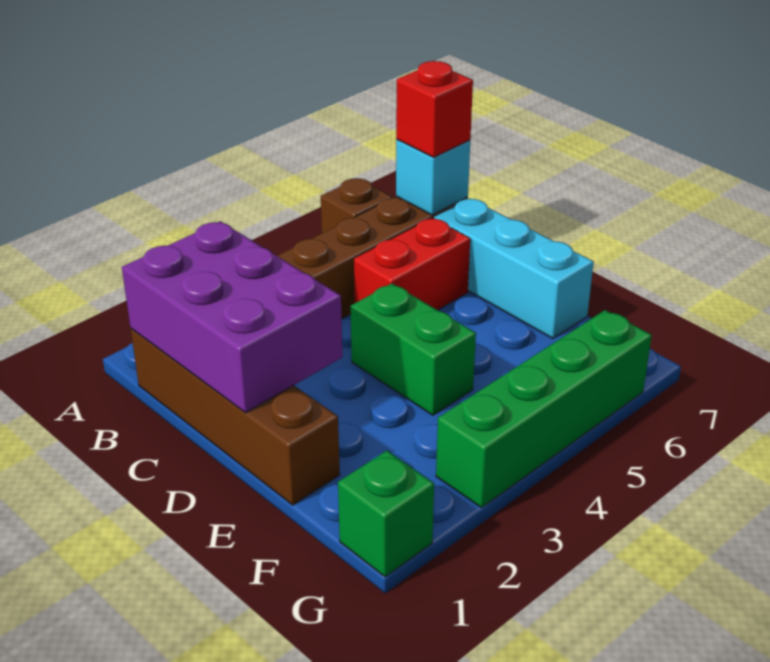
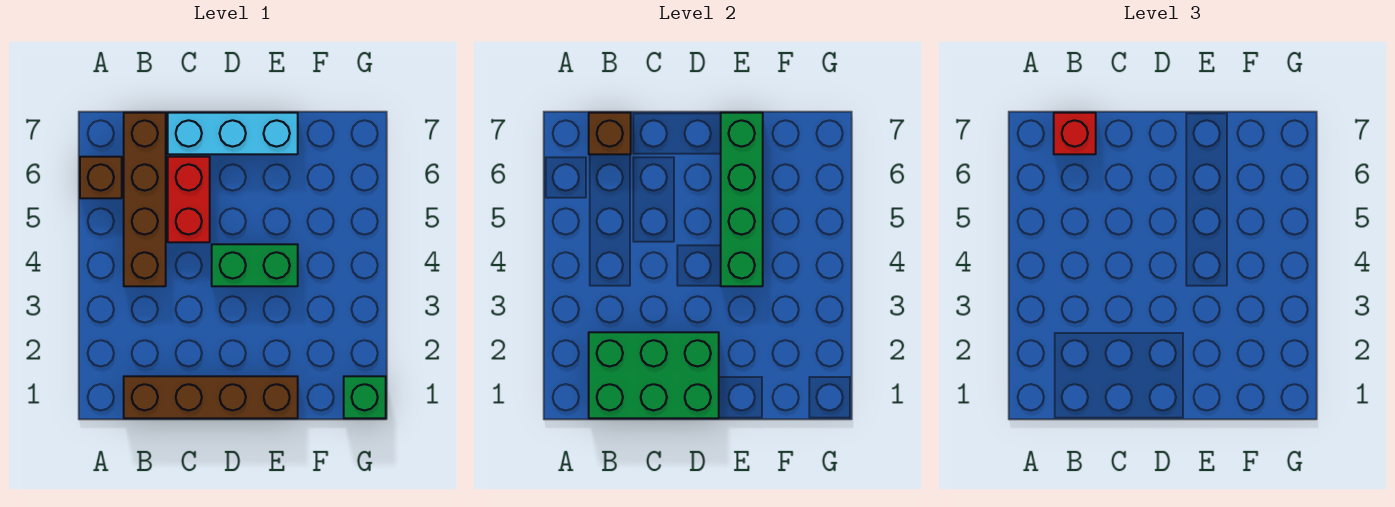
purple brick B1:D2 level 2 -> green brick B1:D2 level 2
cyan brick B7 level 2 -> brown brick B7 level 2
green brick G3:G6 level 1 -> green brick E4:E7 level 2

